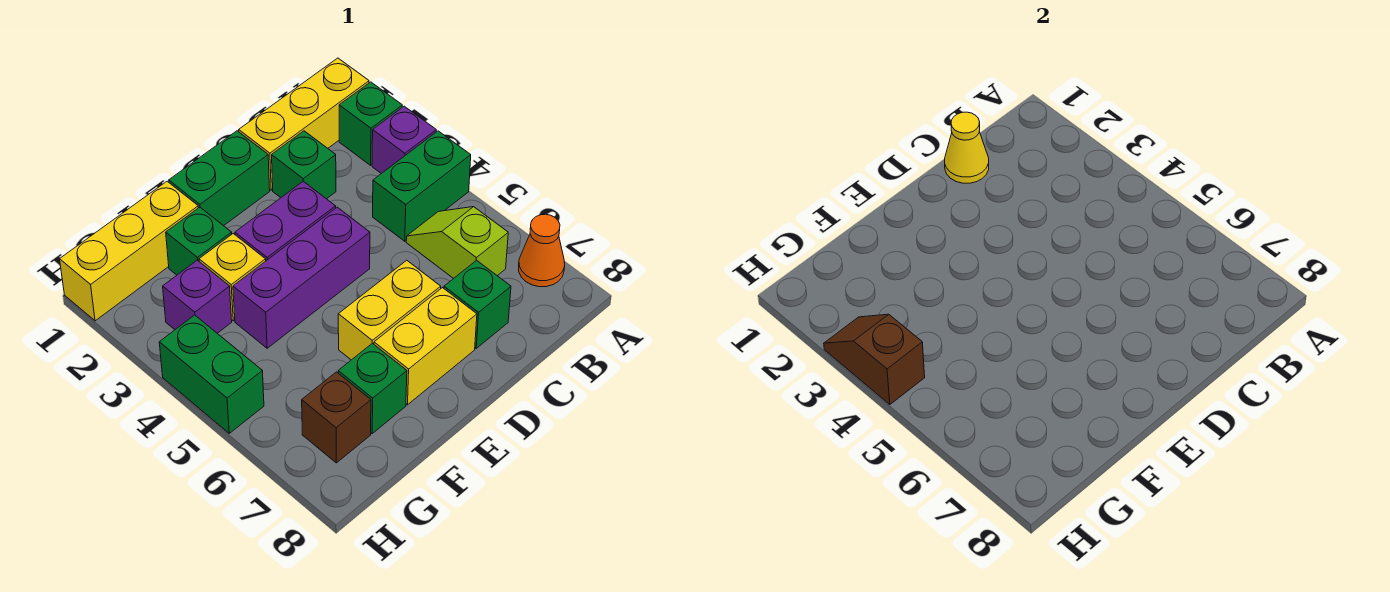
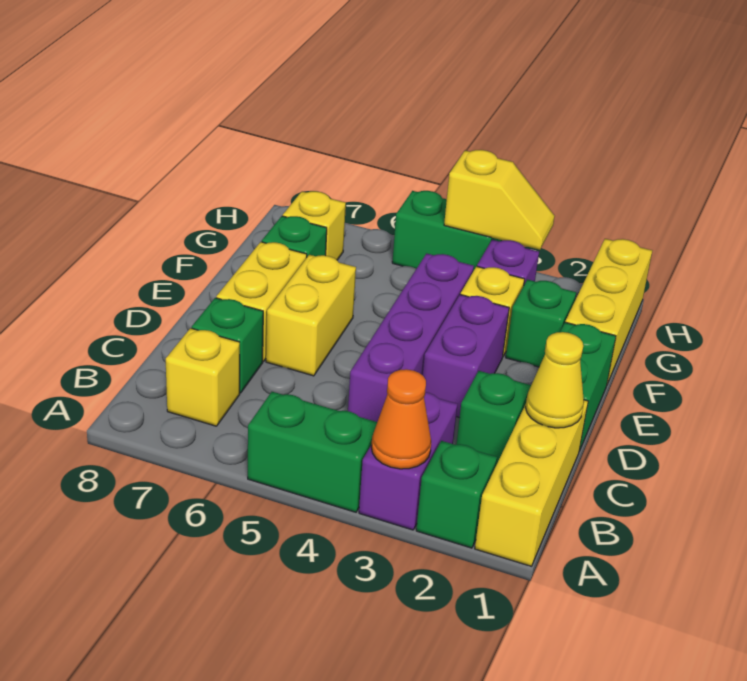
purple brick A3 level 1 -> purple brick A3:B3 level 1
green brick A4:B4 level 1 -> green brick A4:A5 level 1
orange cone A7 level 1 -> orange cone A3 level 2
lime slope B5:B6 level 1 top 6 -> none
none -> yellow brick B7 level 1
purple brick D4:F4 level 1 -> purple brick C4:F4 level 1
brown brick G7 level 1 -> yellow brick G7 level 1
brown slope H3:H4 level 2 top 4 -> yellow slope H3:H4 level 2 top 4

